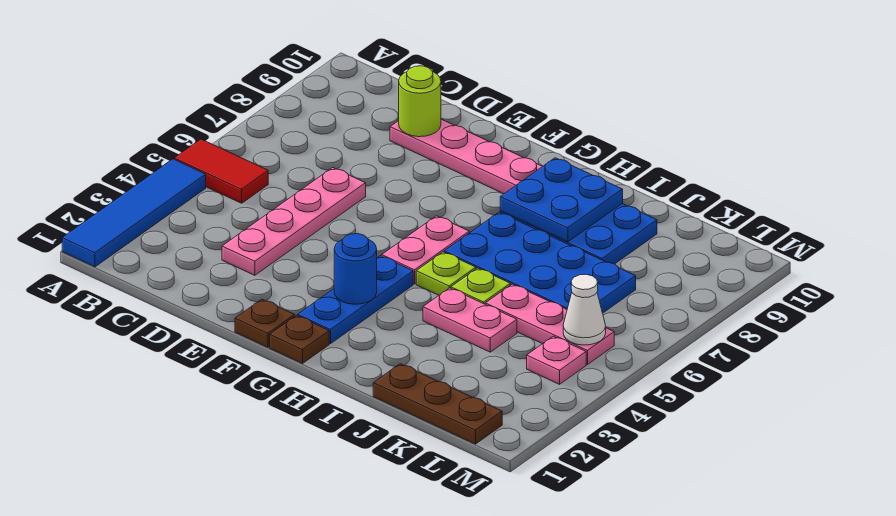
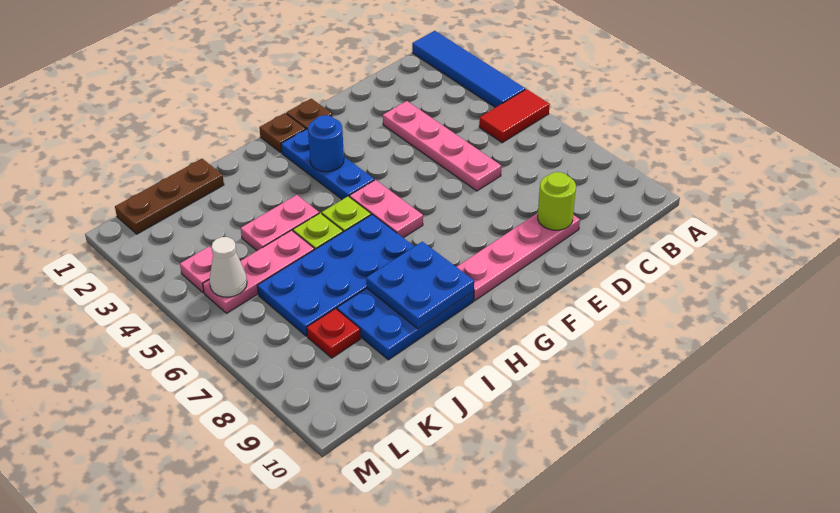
none -> red plate K8 level 1

